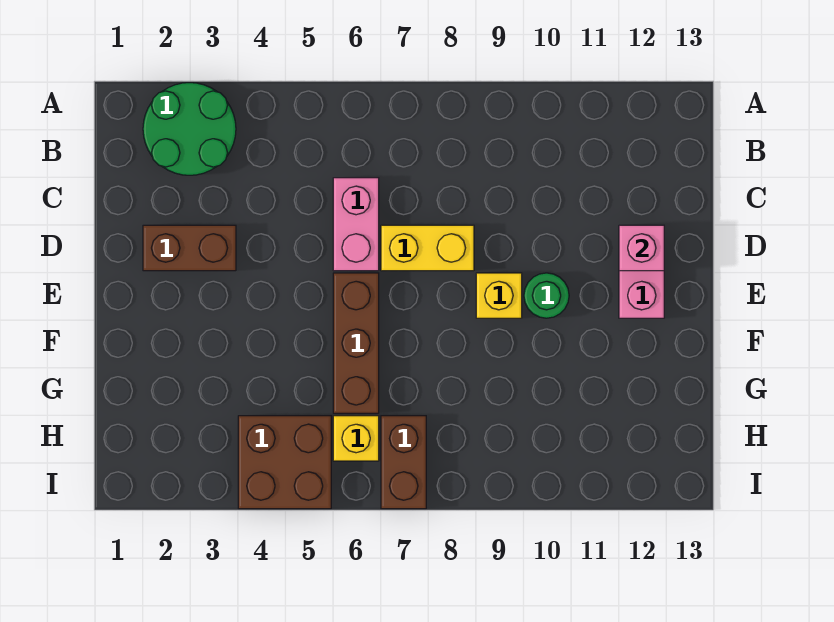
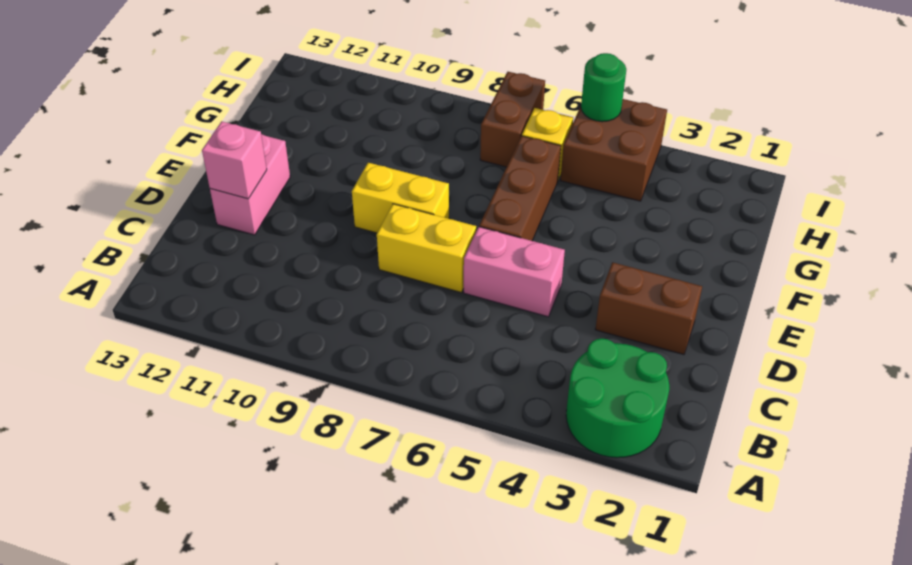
pink brick C6:D6 level 1 -> pink brick D5:D6 level 1
yellow brick E9 level 1 -> yellow brick E8:E9 level 1
green round brick E10 level 1 -> green round brick I5 level 2

